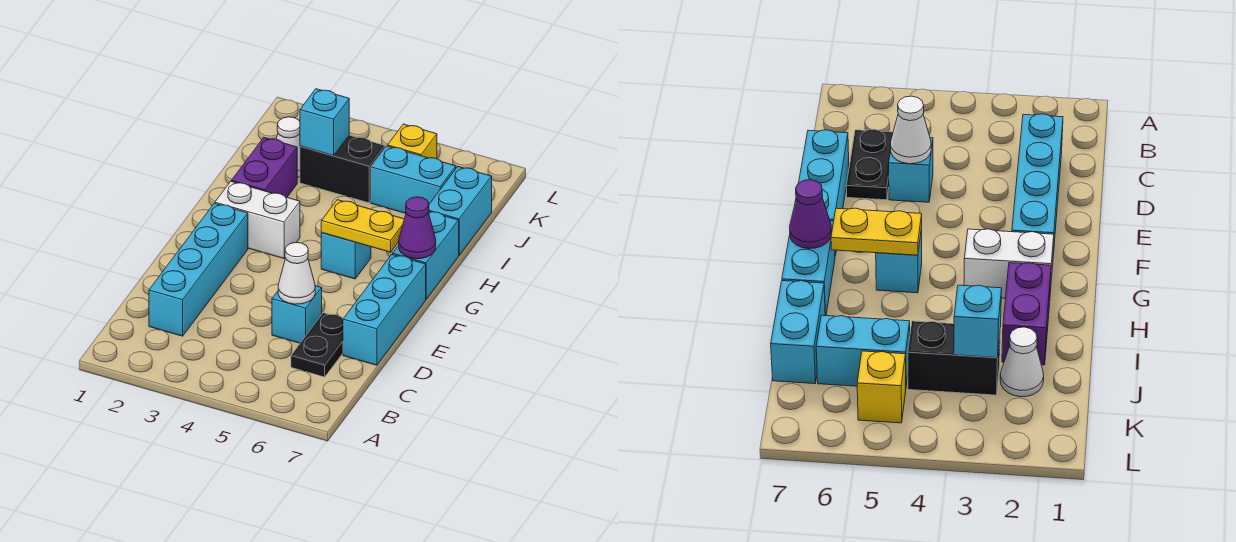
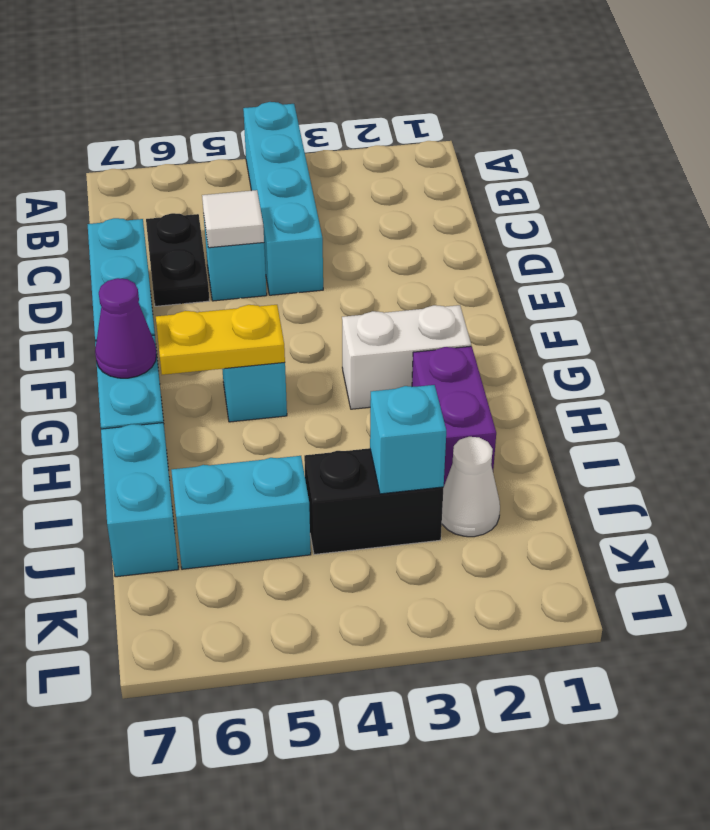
cyan brick C2:F2 level 1 -> cyan brick A4:D4 level 1
white cone D5 level 2 -> white tile D5 level 2
yellow brick K5 level 1 -> none

